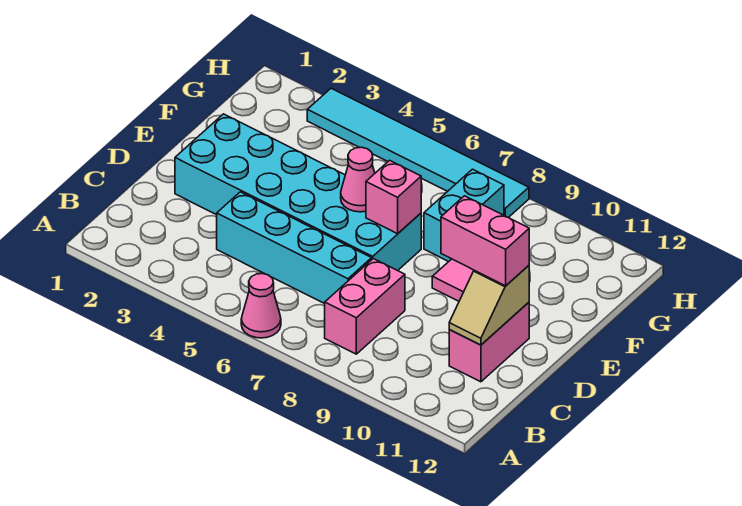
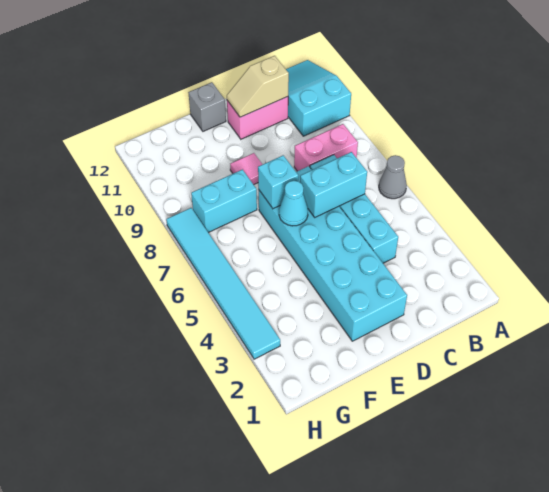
pink cone A6 level 1 -> grey cone A6 level 1
none -> cyan slope A10:B12 level 1 top 10
none -> cyan brick C6:D6 level 2
tan slope C11:D11 level 2 top D -> tan slope C11:D11 level 2 top C
pink brick D10:D11 level 3 -> none
pink cone E6 level 2 -> cyan cone E6 level 2
pink brick E7 level 2 -> cyan brick E7 level 2
none -> grey brick E12 level 1

